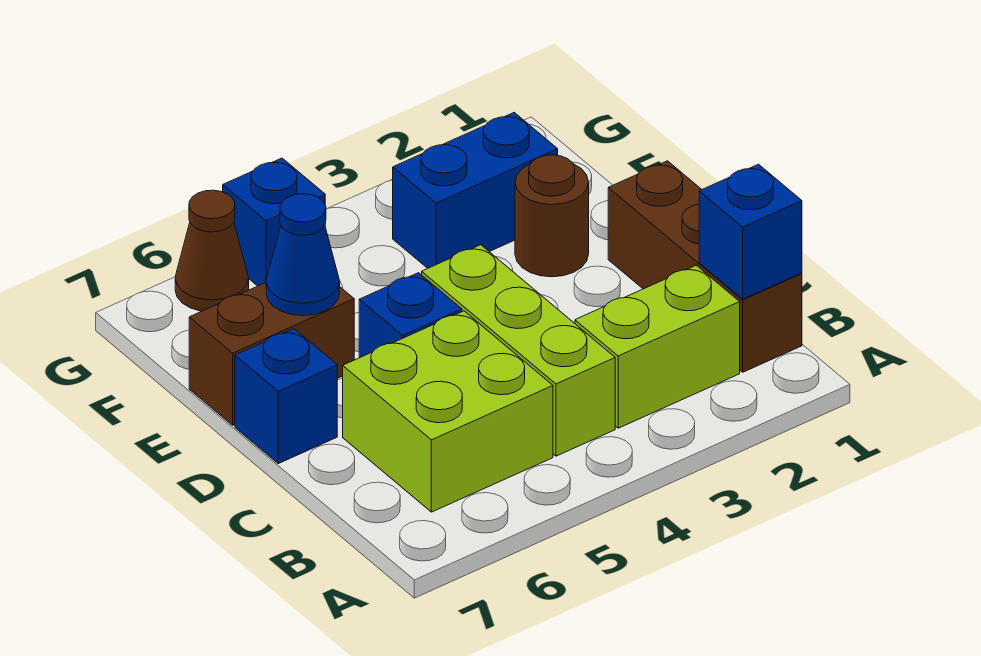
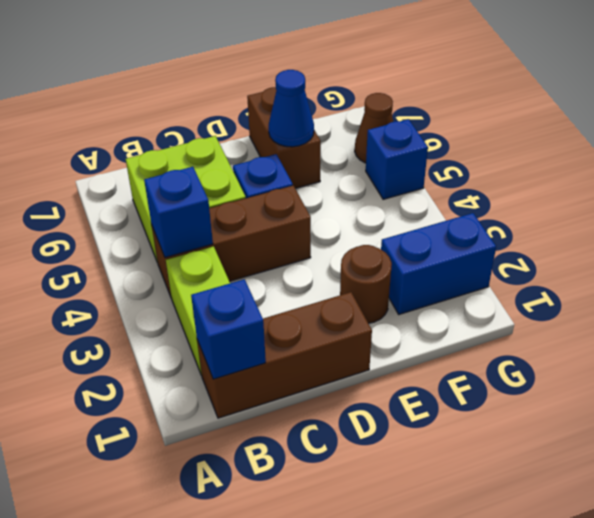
lime brick B4:D4 level 1 -> brown brick B4:D4 level 1
blue brick D7 level 1 -> blue brick B4 level 2
blue brick F2:F3 level 1 -> blue brick F2:G2 level 1

